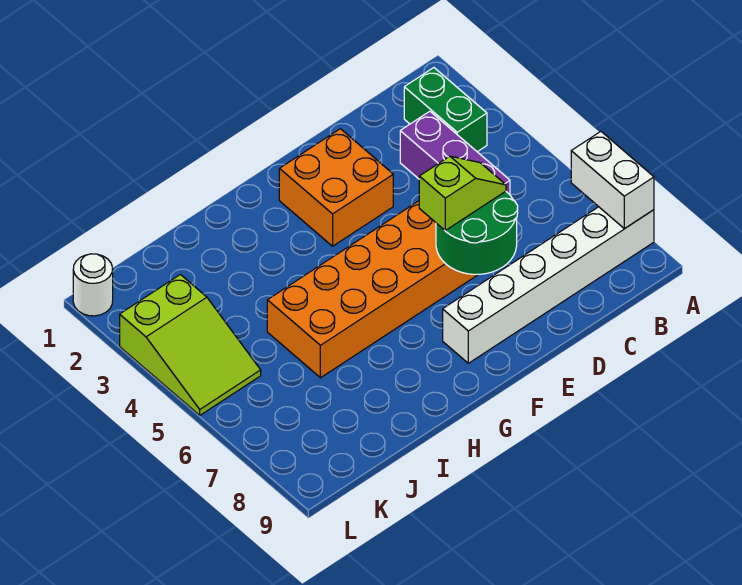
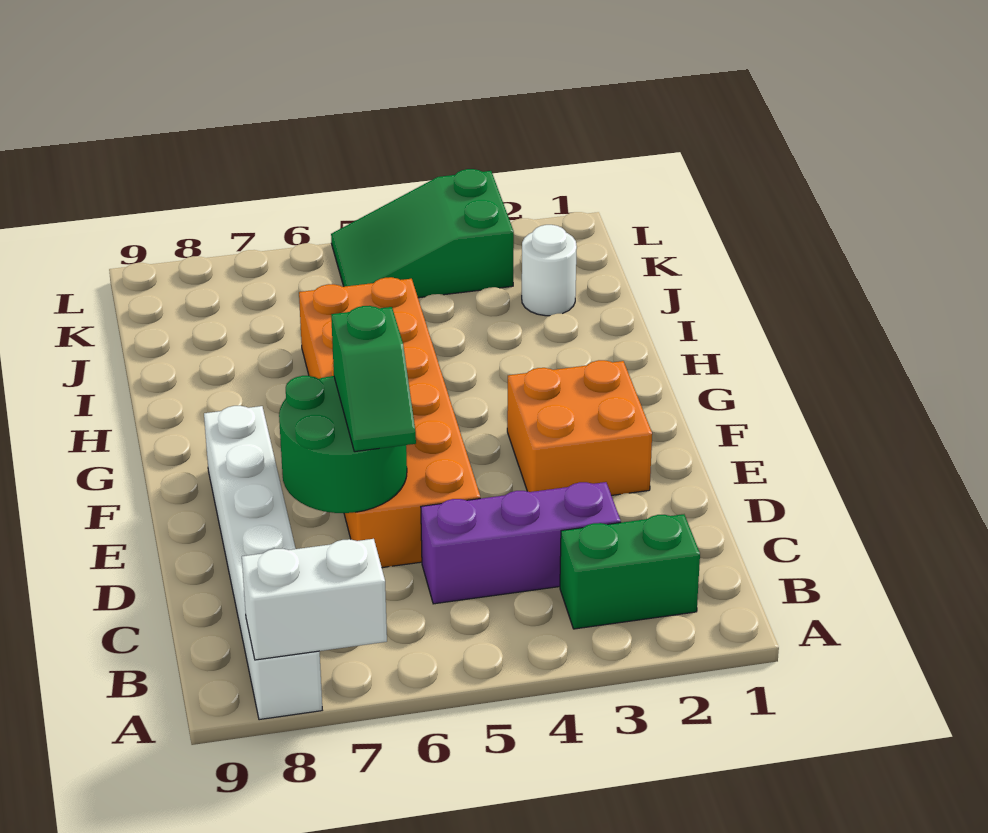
lime slope D6:E6 level 3 top E -> green slope D6:E6 level 3 top E
lime slope K3:L5 level 1 top 3 -> green slope K3:L5 level 1 top 3
white round brick L1 level 1 -> white round brick J2 level 1

